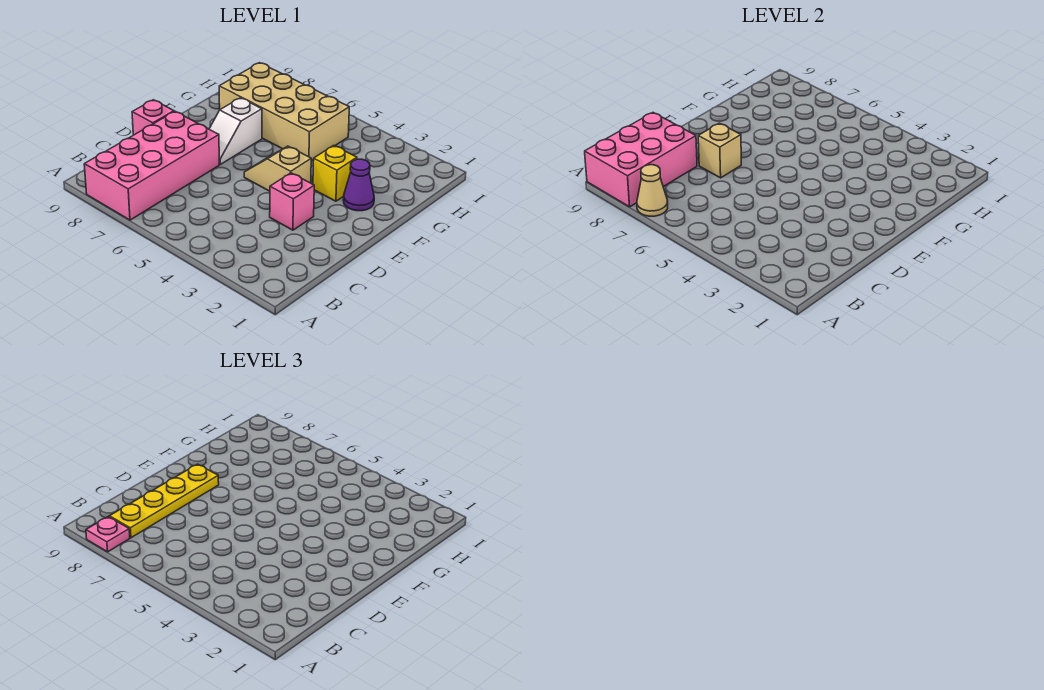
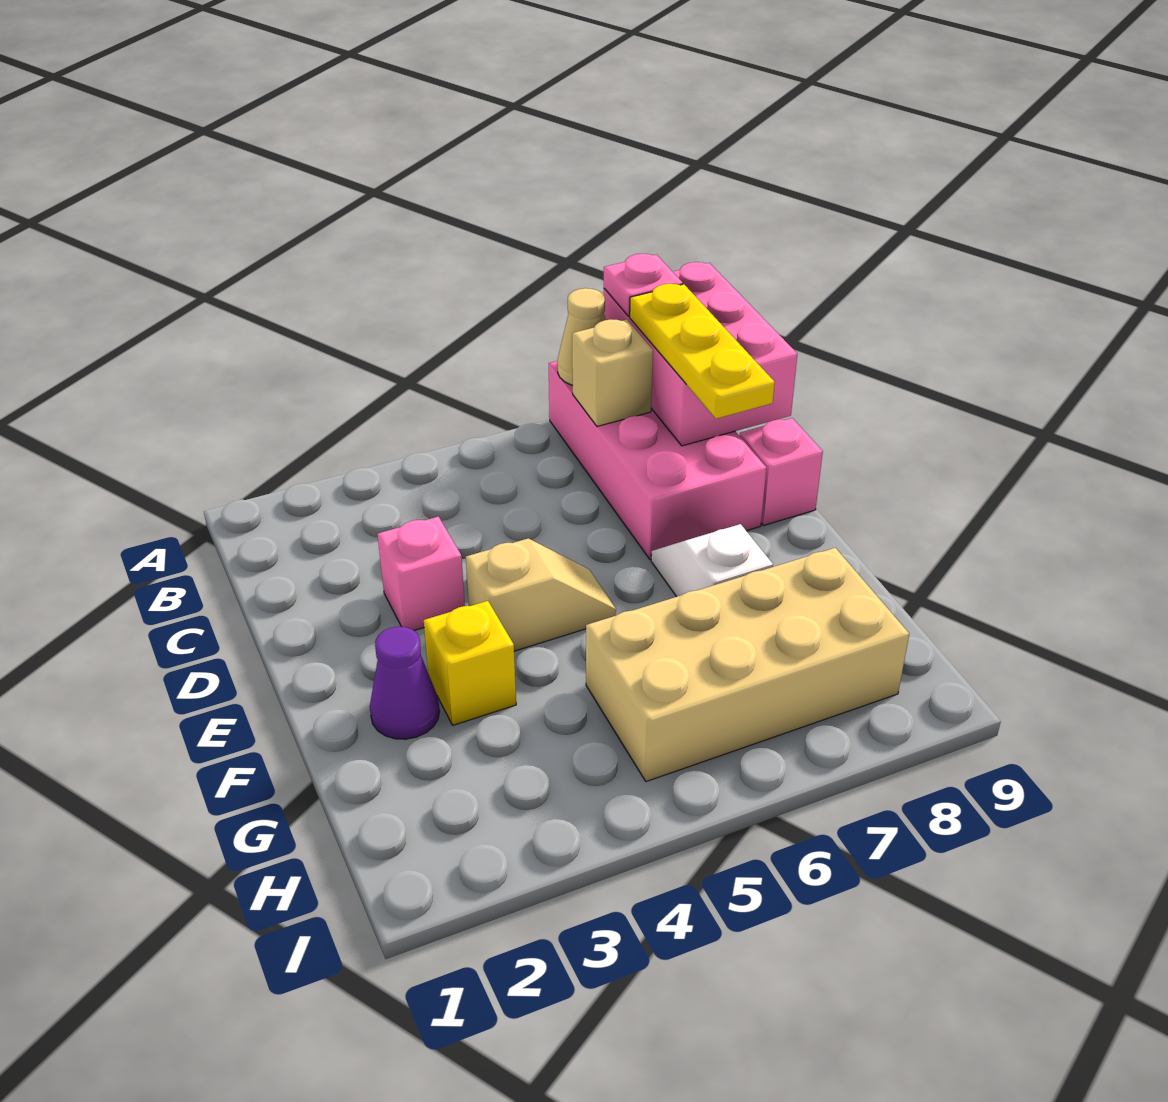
yellow plate B8:E8 level 3 -> yellow plate B8:D8 level 3
tan brick D7 level 2 -> tan brick B7 level 2

